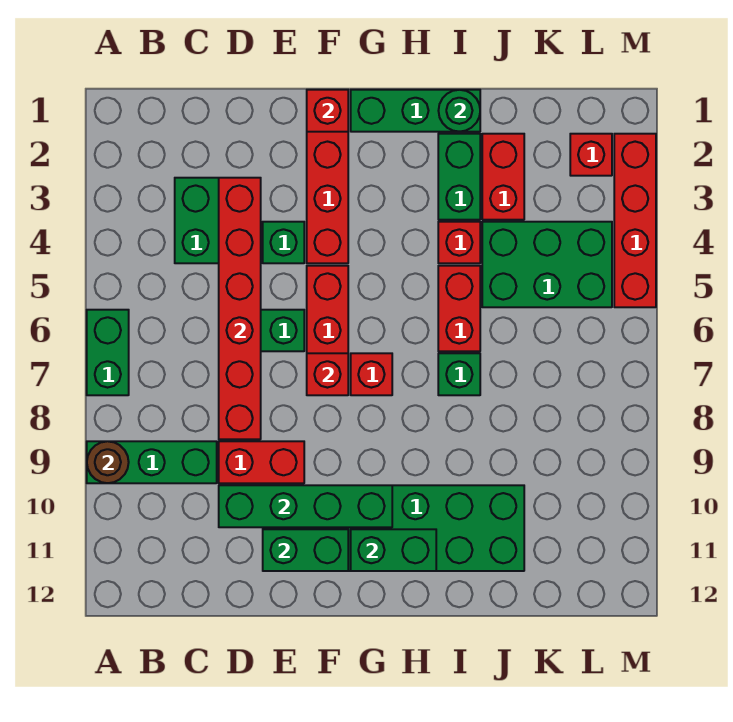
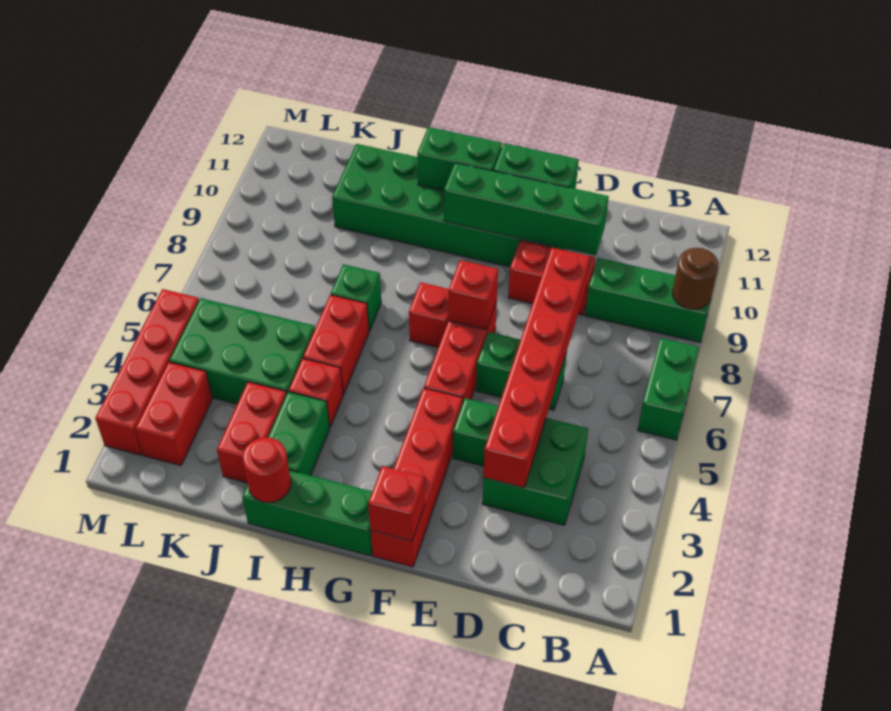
green round brick I1 level 2 -> red round brick I1 level 2
red brick L2 level 1 -> red brick L2:L3 level 1

